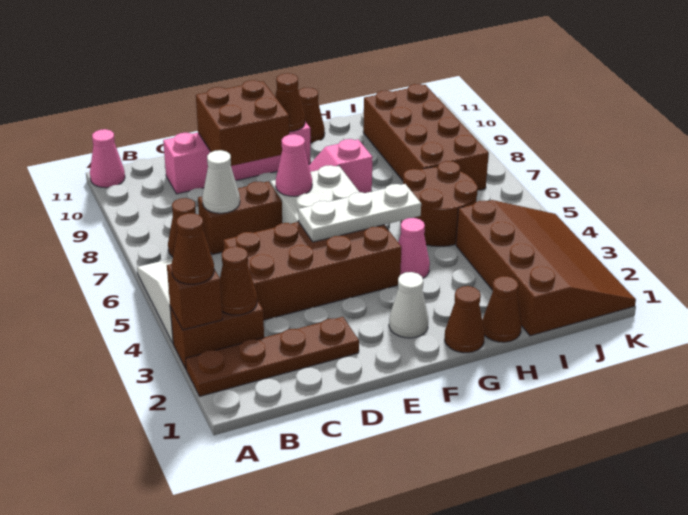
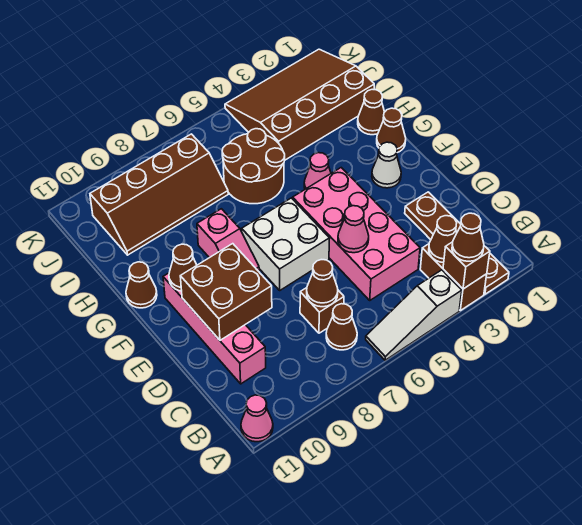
brown brick C4:F5 level 1 -> pink brick C4:F5 level 1
brown brick C7:D7 level 1 -> brown brick C7 level 1
white cone C7 level 2 -> brown cone C7 level 2
white plate E5:G5 level 2 -> none
pink cone E7 level 2 -> pink cone D5 level 2
brown brick I7:J10 level 1 -> brown slope I7:J10 level 1 top J

